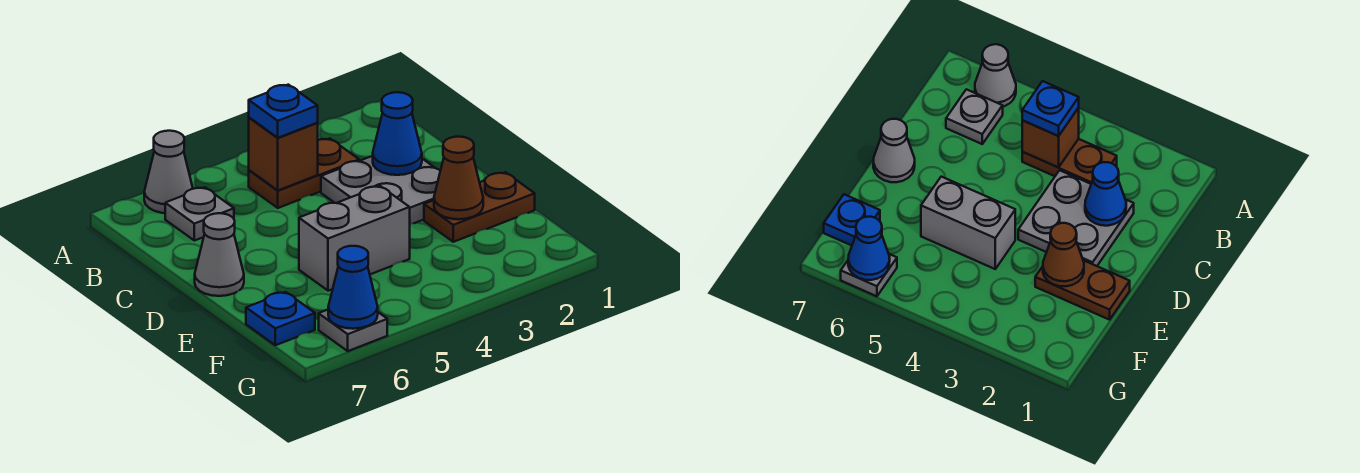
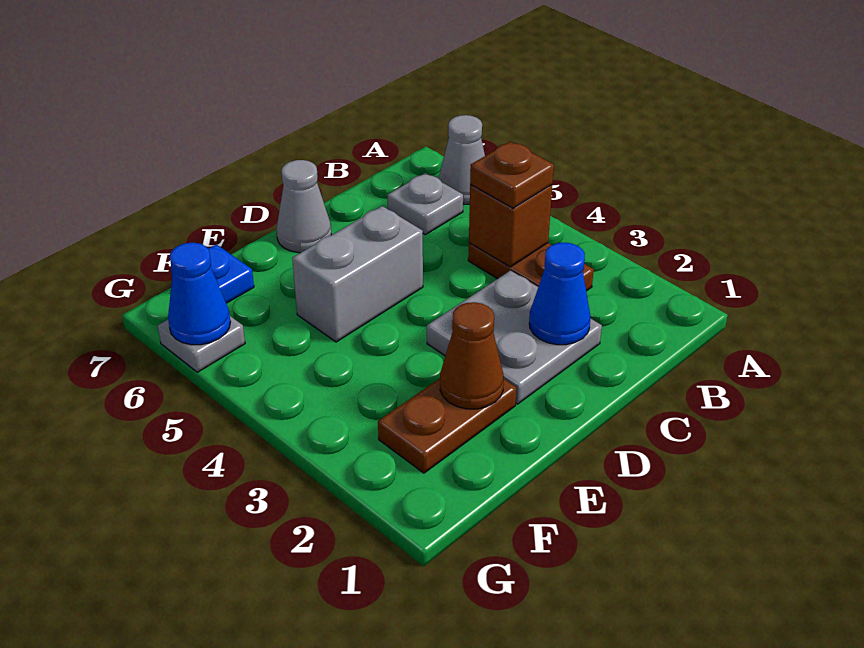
blue plate B4 level 3 -> brown plate B4 level 3
brown plate E1:E2 level 1 -> brown plate E2:F2 level 1
grey brick E4:E5 level 1 -> grey brick D5:E5 level 1

